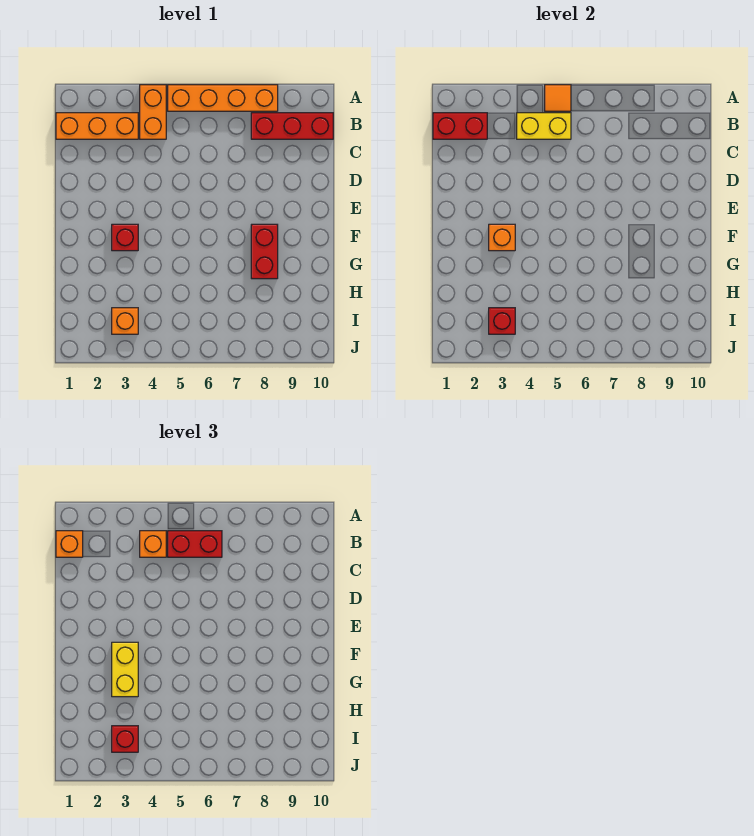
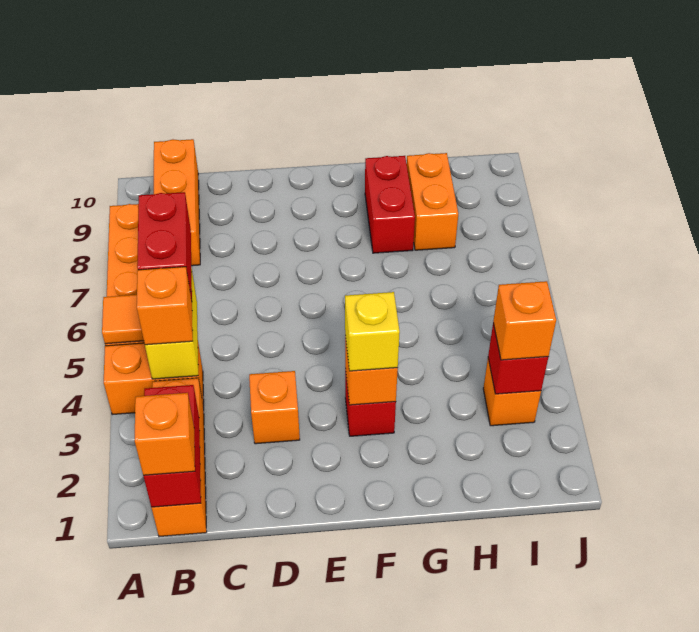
red brick B8:B10 level 1 -> orange brick B8:B10 level 1
none -> orange brick D3 level 1
yellow brick F3:G3 level 3 -> yellow brick F3 level 3
red brick F8:G8 level 1 -> red brick G8:G9 level 1
none -> orange brick H8:H9 level 1
red brick I3 level 3 -> orange brick I3 level 3

